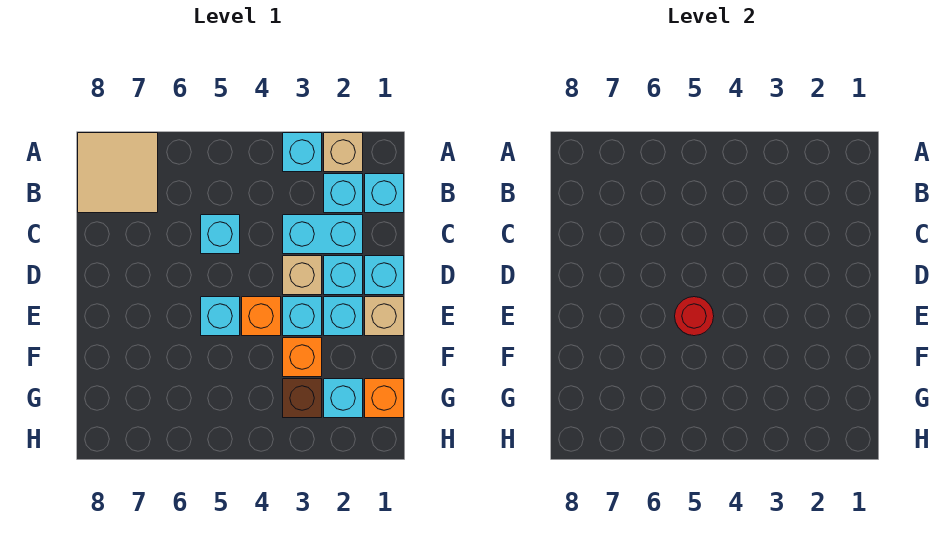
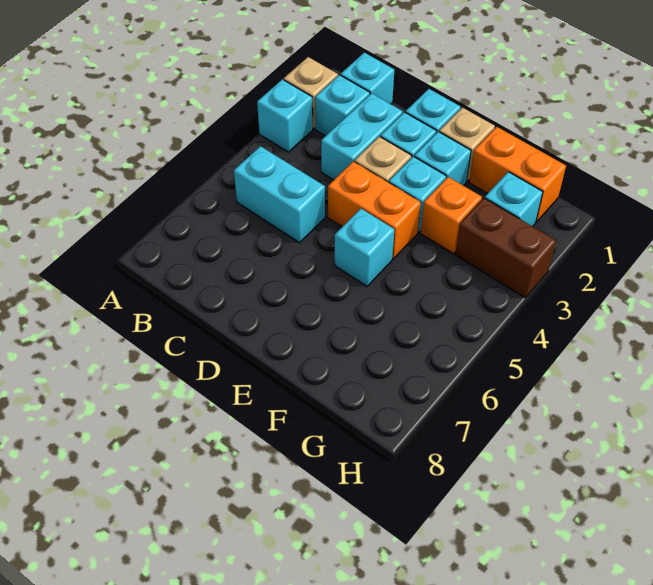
tan tile A7:B8 level 1 -> none
cyan brick C5 level 1 -> cyan brick B5:C5 level 1
orange brick E4 level 1 -> orange brick D4:E4 level 1
red round brick E5 level 2 -> none
orange brick G1 level 1 -> orange brick F1:G1 level 1
brown brick G3 level 1 -> brown brick G3:H3 level 1

